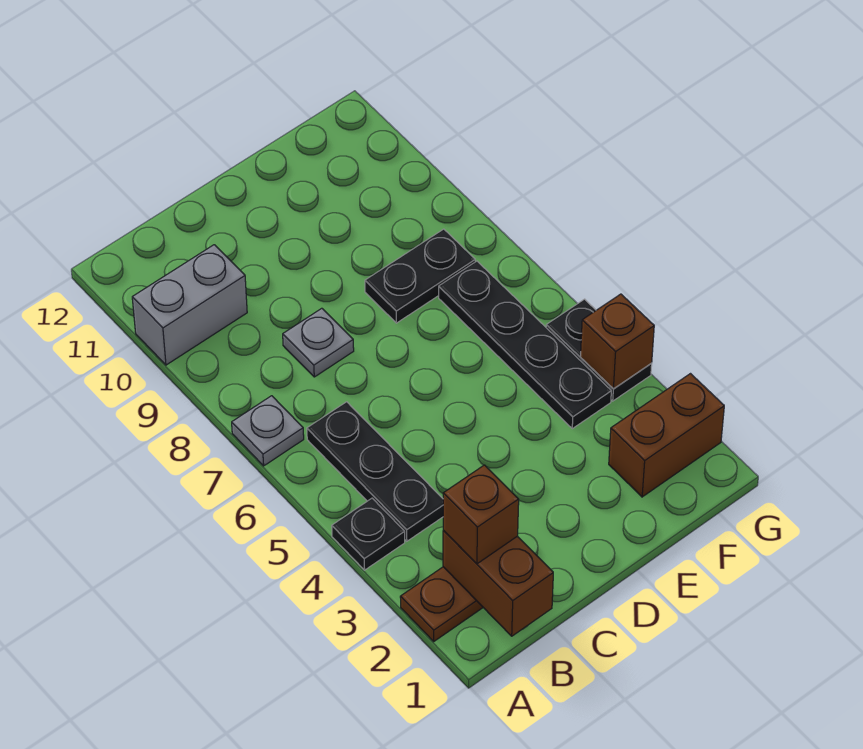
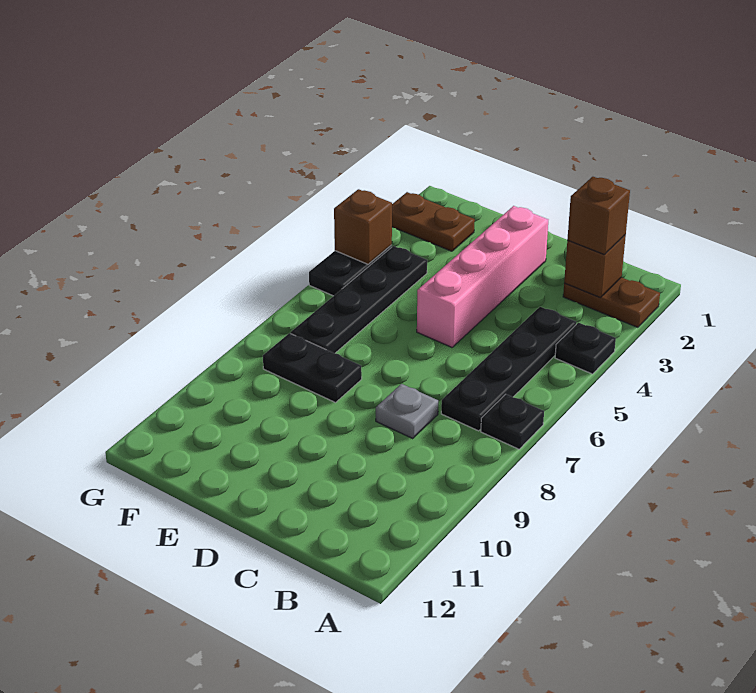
grey plate A7 level 1 -> black plate A7 level 1
grey brick A10:B10 level 1 -> none
brown brick B1:B2 level 2 -> brown brick B2 level 2
black plate B4:B6 level 1 -> black plate B4:B7 level 1
none -> pink brick D2:D5 level 1
brown brick F2:G2 level 1 -> brown plate F2:G2 level 1

